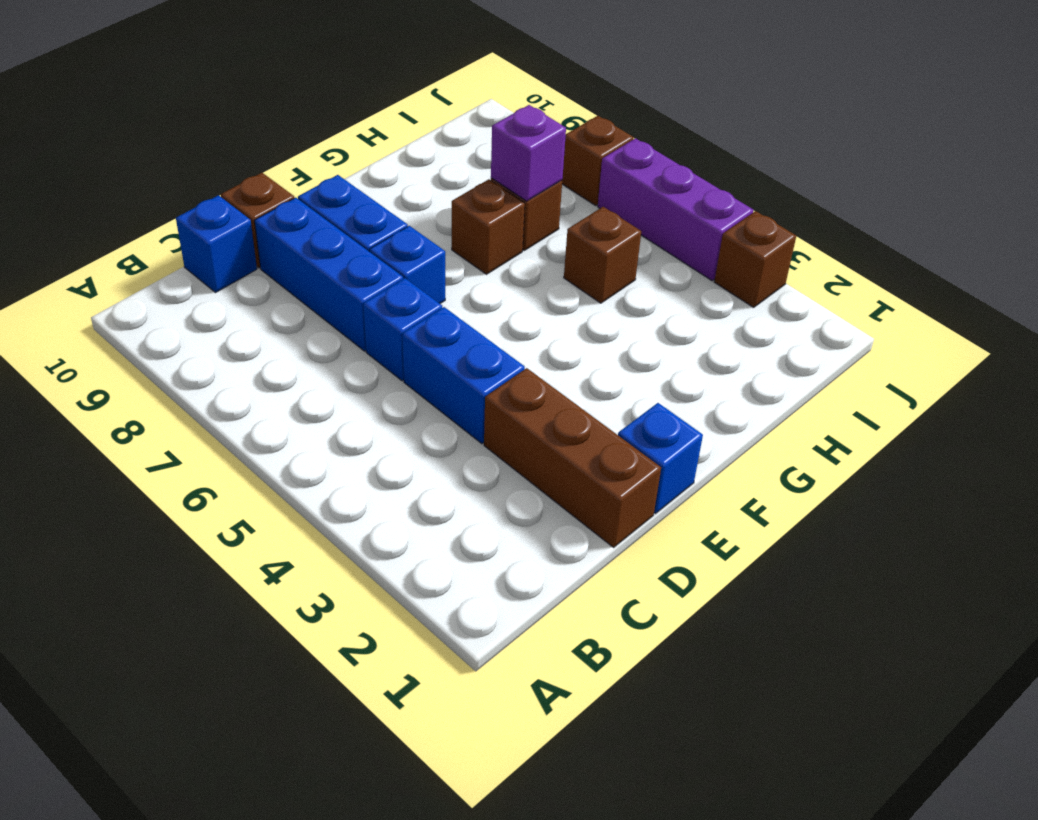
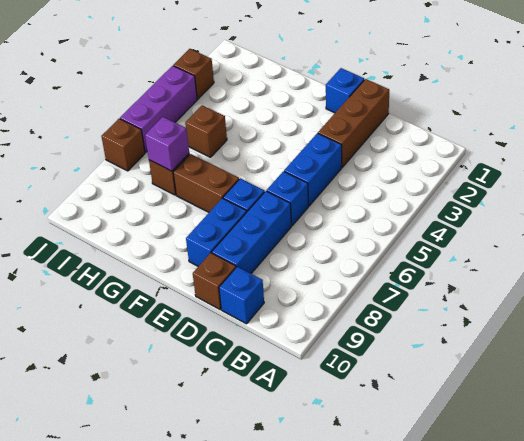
brown brick G7 level 1 -> brown brick F7:G7 level 1

